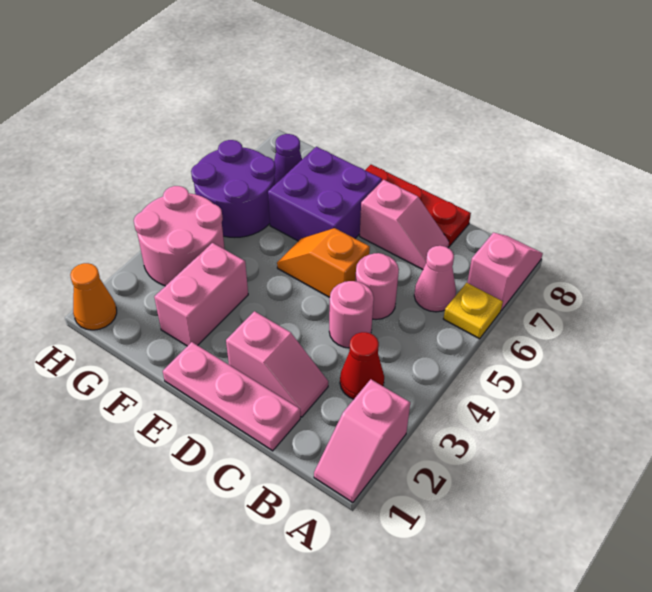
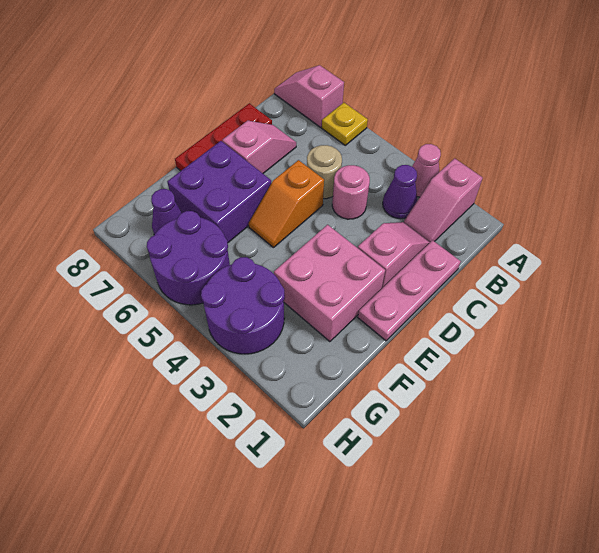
pink slope A1:A2 level 1 top 2 -> pink slope A2:B2 level 1 top A
red cone B3 level 1 -> purple cone B3 level 1
pink cone B6 level 1 -> pink cone A3 level 1
pink round brick C5 level 1 -> tan round brick C5 level 1
pink brick F2:F3 level 1 -> pink brick E2:F3 level 1
pink round brick G3:H4 level 1 -> purple round brick G3:H4 level 1
orange cone H1 level 1 -> none

